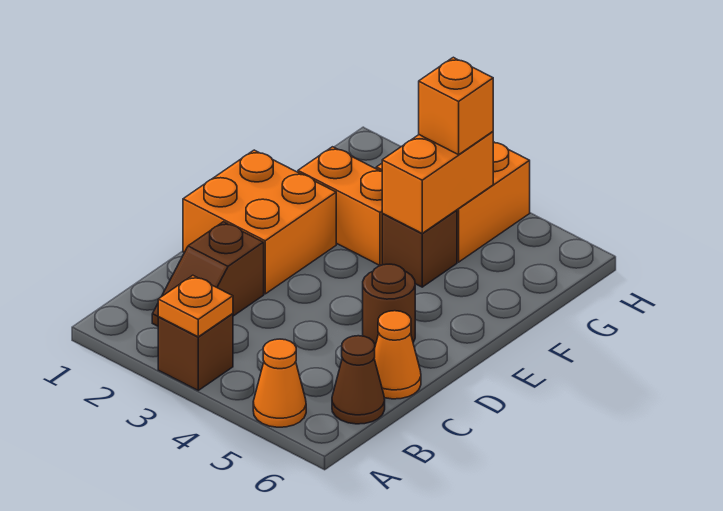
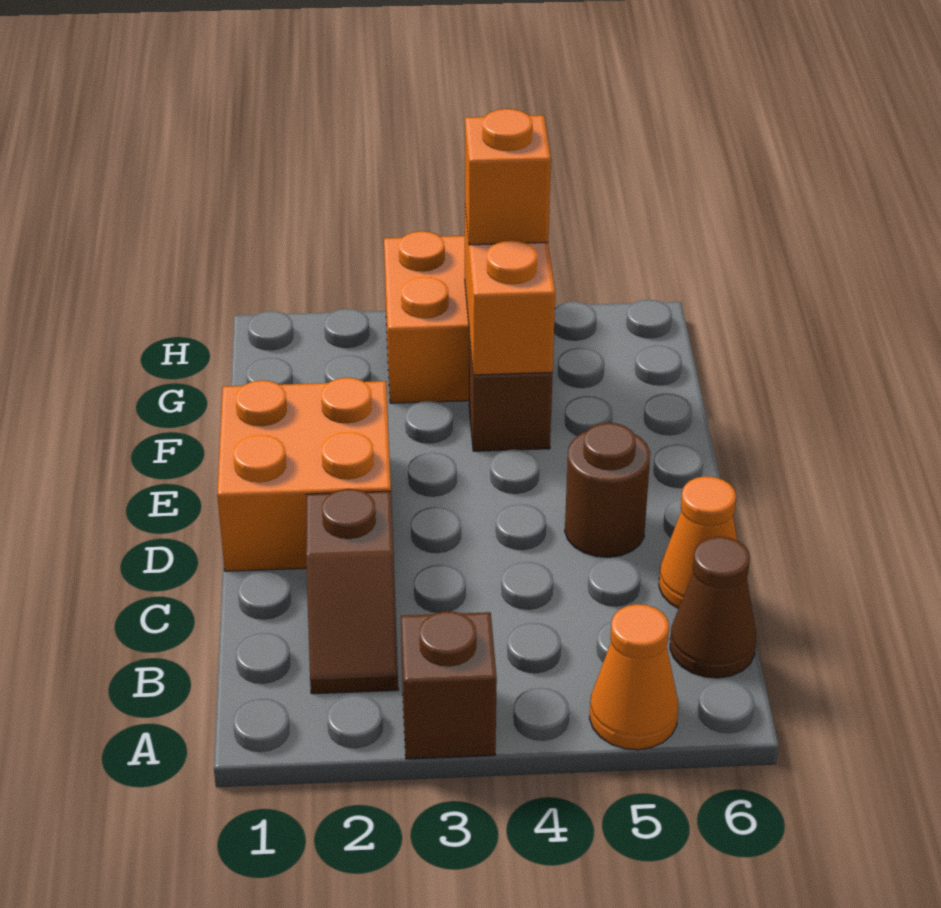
orange plate A3 level 2 -> none
orange brick F2:F3 level 1 -> none

